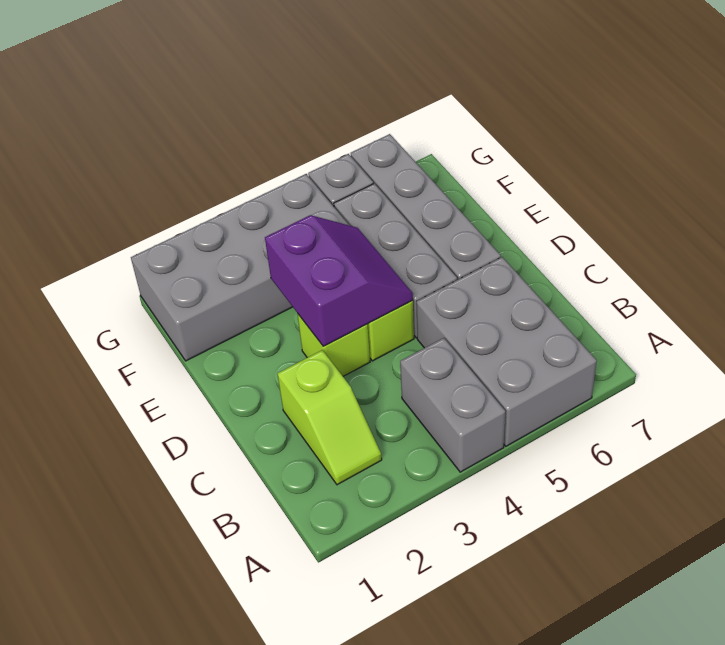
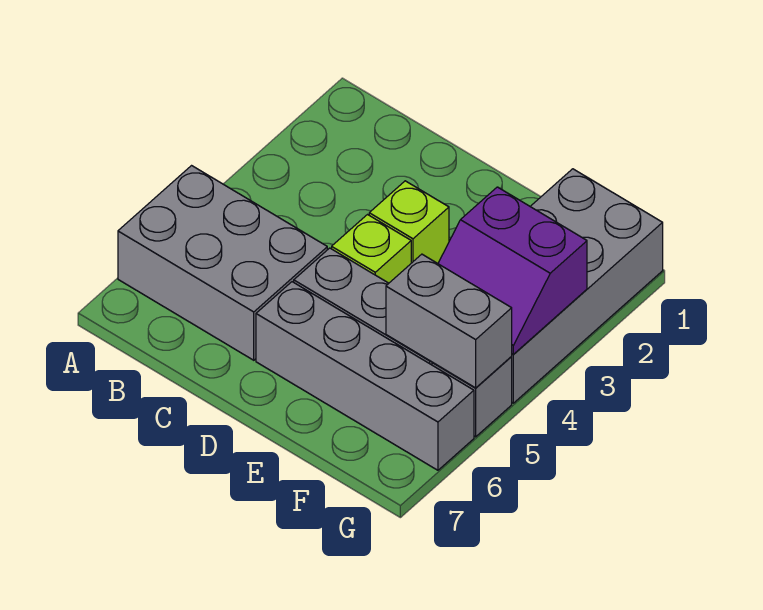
grey brick A4:B4 level 1 -> grey brick F5:G5 level 2
lime slope B2:C2 level 1 top C -> none
purple slope D3:E4 level 2 top 3 -> purple slope F3:G4 level 2 top 3

